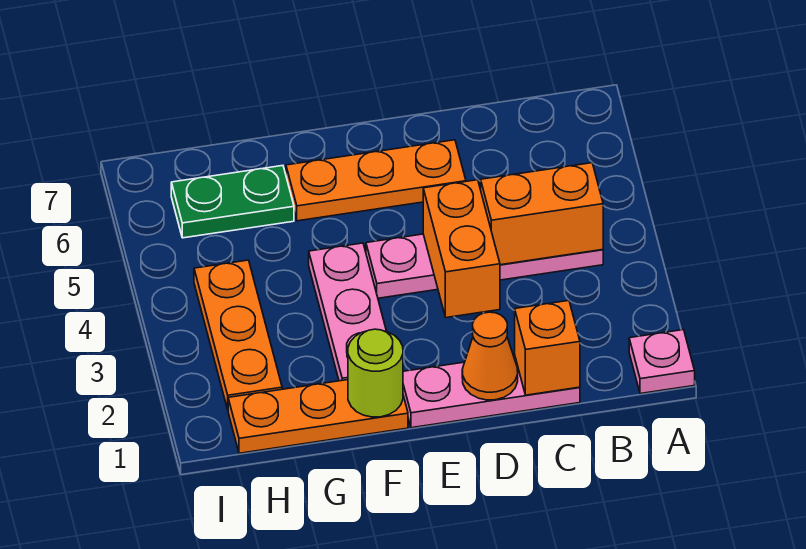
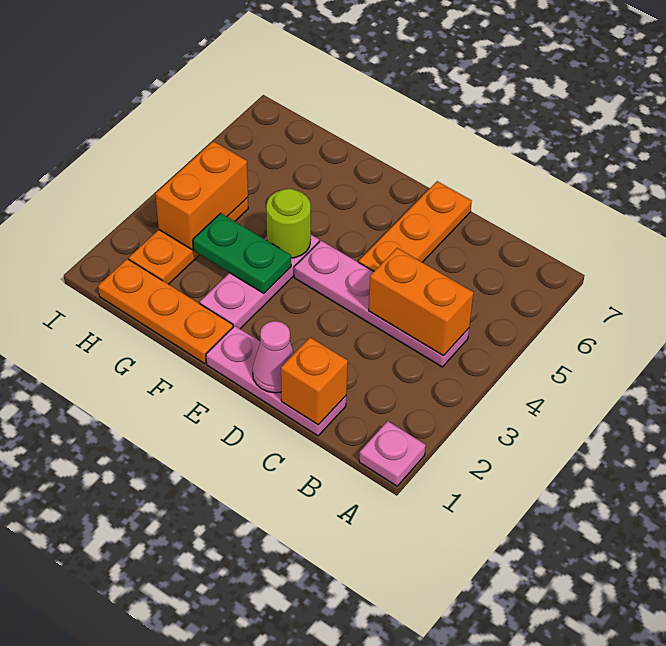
orange cone D1 level 2 -> pink cone D1 level 2
orange brick D3:D4 level 2 -> orange brick H3:H4 level 2
orange plate D6:F6 level 1 -> orange plate D5:D7 level 1
lime round brick F1 level 2 -> lime round brick F4 level 2
green plate G6:H6 level 1 -> green plate F3:G3 level 2

